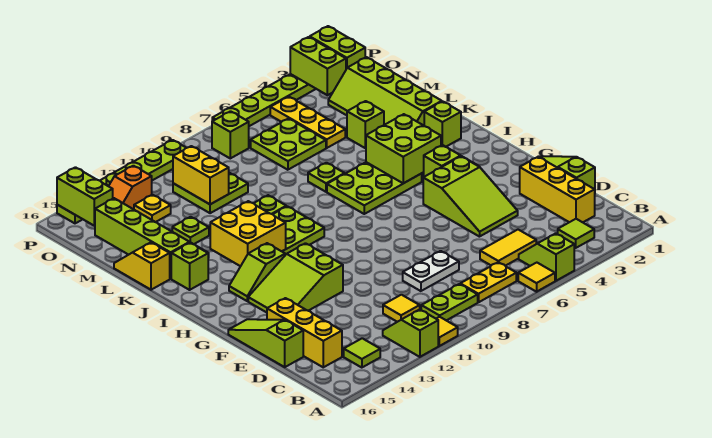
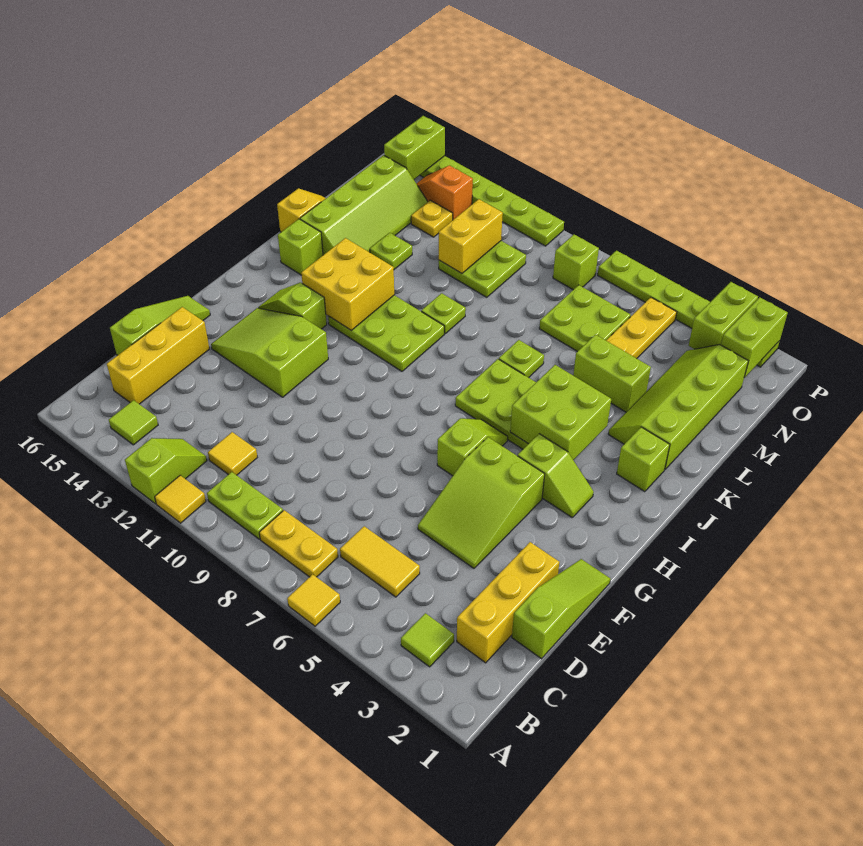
lime slope A5:B5 level 1 top A -> lime slope G6:H6 level 1 top G
white plate D8:D9 level 1 -> none
lime brick L4 level 1 -> lime brick L4:L5 level 1

